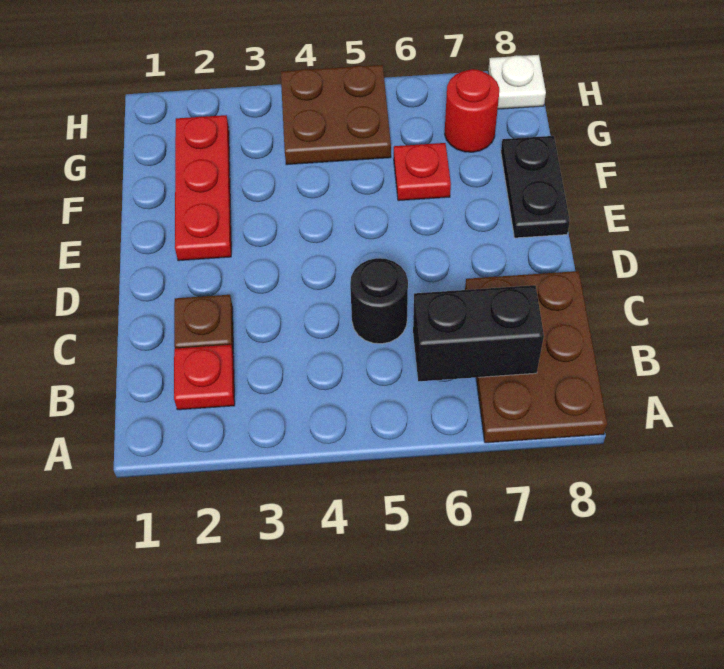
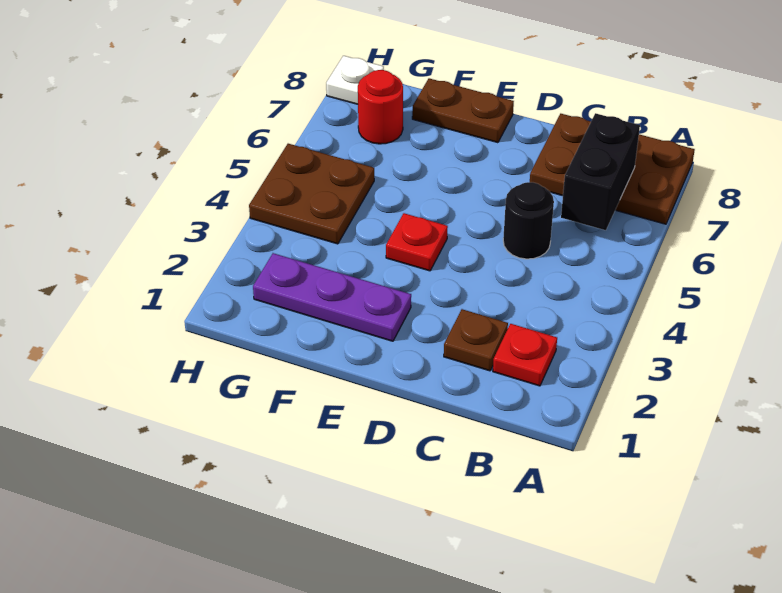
red plate E2:G2 level 1 -> purple plate E2:G2 level 1
black plate E8:F8 level 1 -> brown plate E8:F8 level 1
red plate F6 level 1 -> red plate E4 level 1

